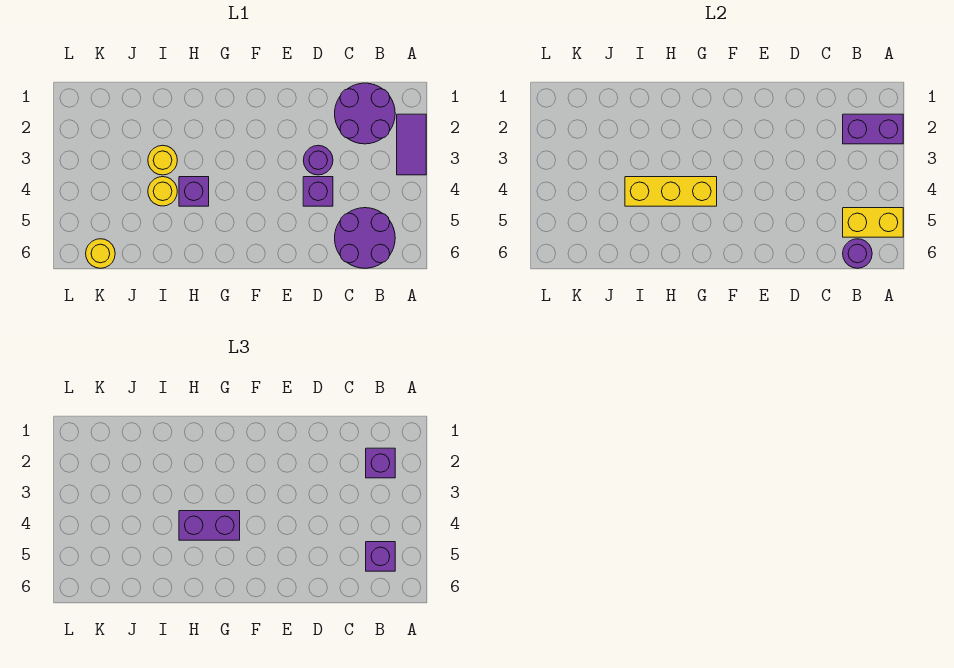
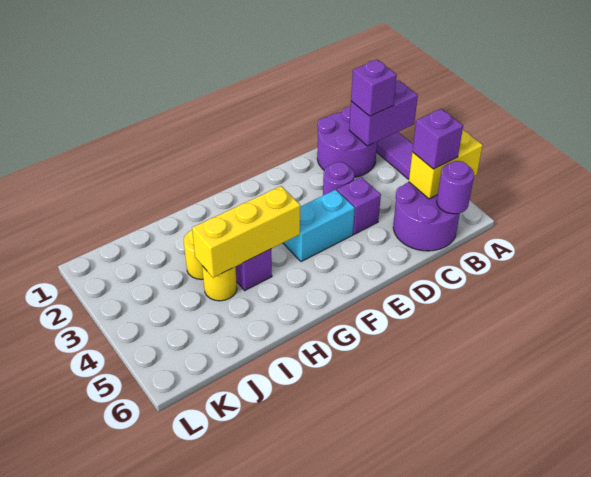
none -> cyan brick E4:F4 level 1
purple brick G4:H4 level 3 -> none
yellow round brick K6 level 1 -> none

